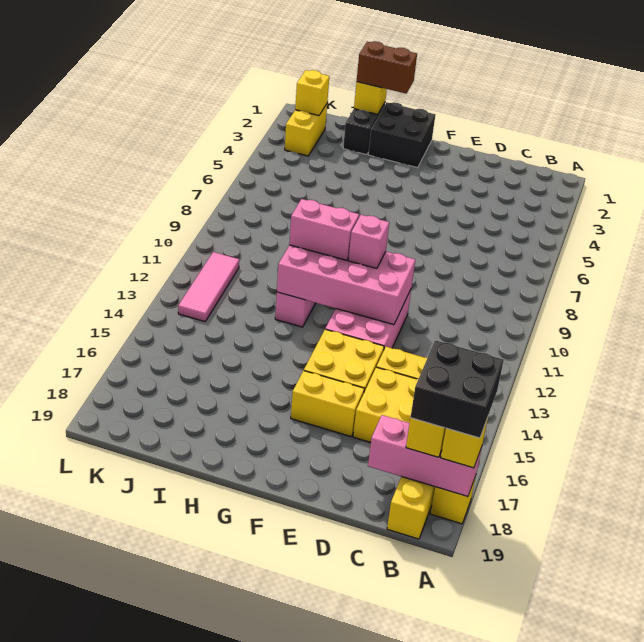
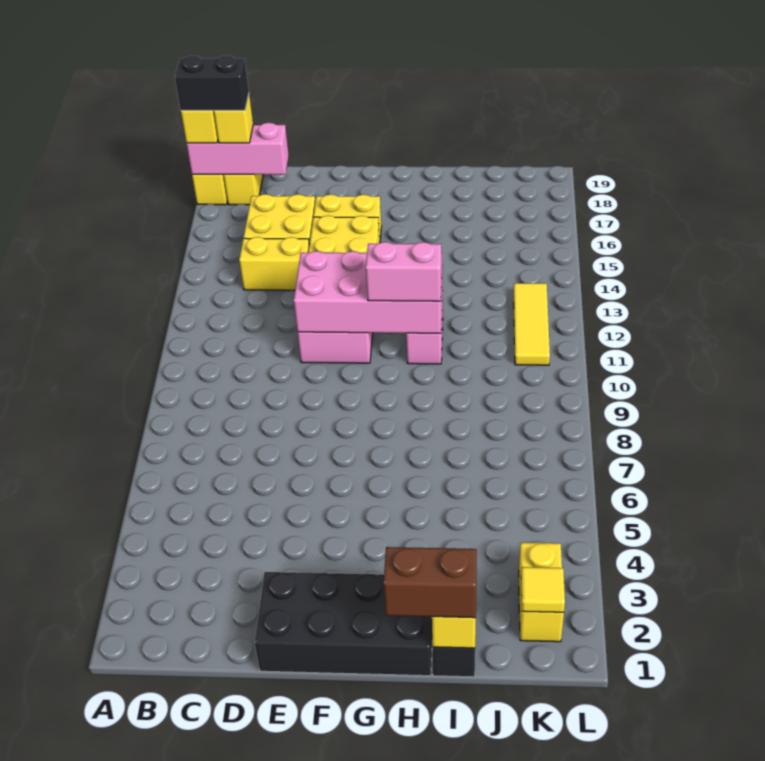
black brick A17:B18 level 4 -> black brick A18:B18 level 4
pink brick F11 level 3 -> none
black brick G1:H2 level 1 -> black brick E1:H2 level 1
yellow brick K2 level 2 -> yellow tile K2 level 2
pink tile K11:K13 level 1 -> yellow tile K11:K13 level 1

